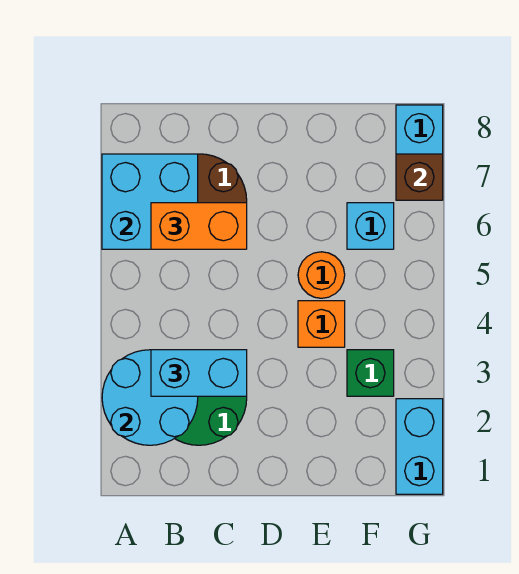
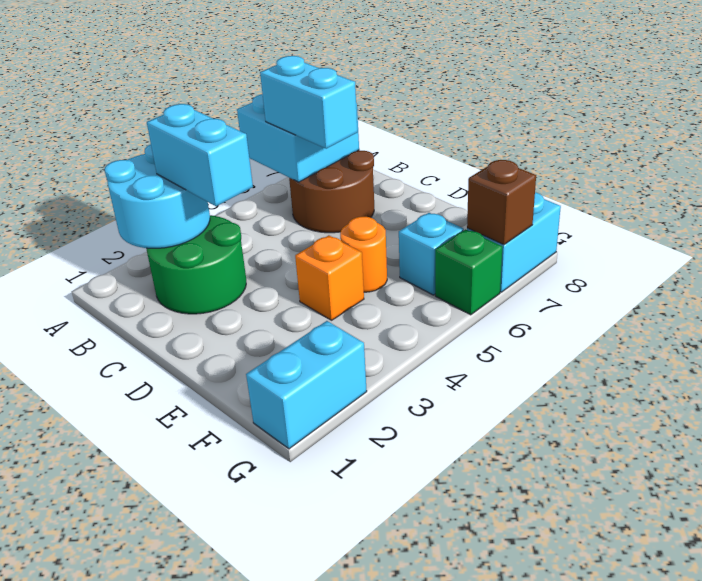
orange brick B6:C6 level 3 -> cyan brick B6:C6 level 3
green brick F3 level 1 -> green brick G6 level 1

